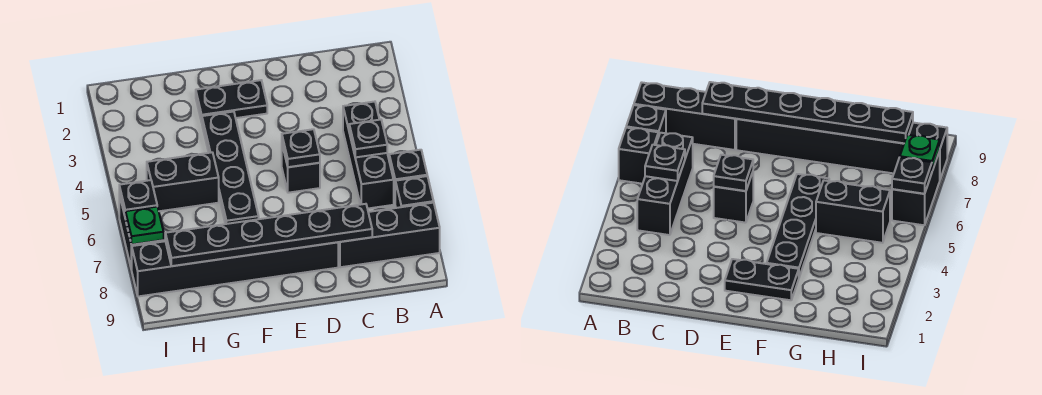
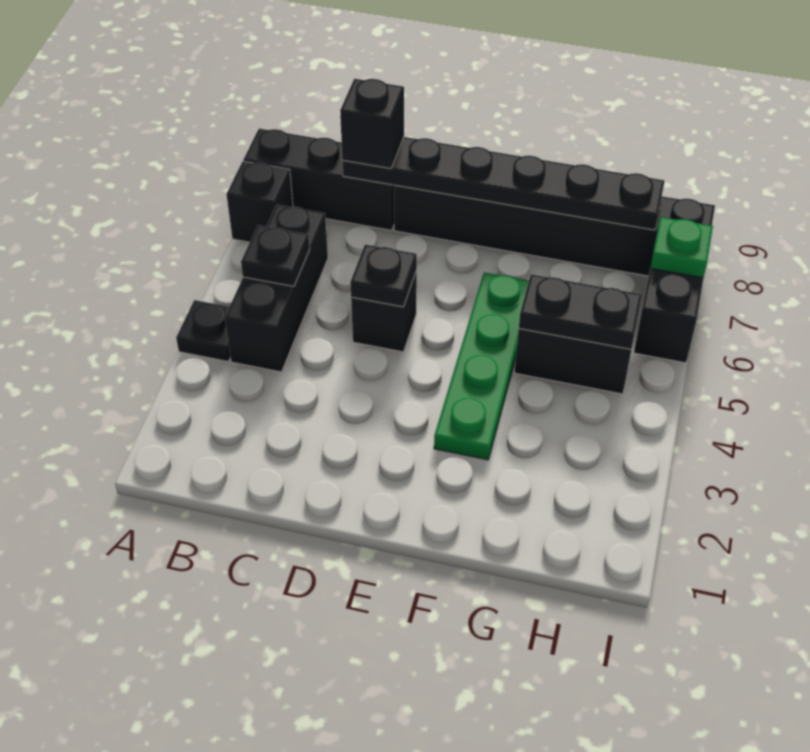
black brick A6 level 1 -> black brick C8 level 3
black plate E2:F2 level 1 -> black plate G5:H5 level 2
black plate F3:F6 level 1 -> green plate F3:F6 level 1
black plate I6 level 2 -> black plate A4 level 1

